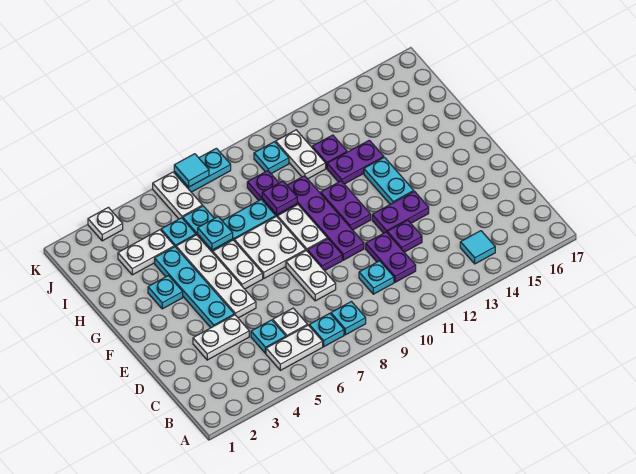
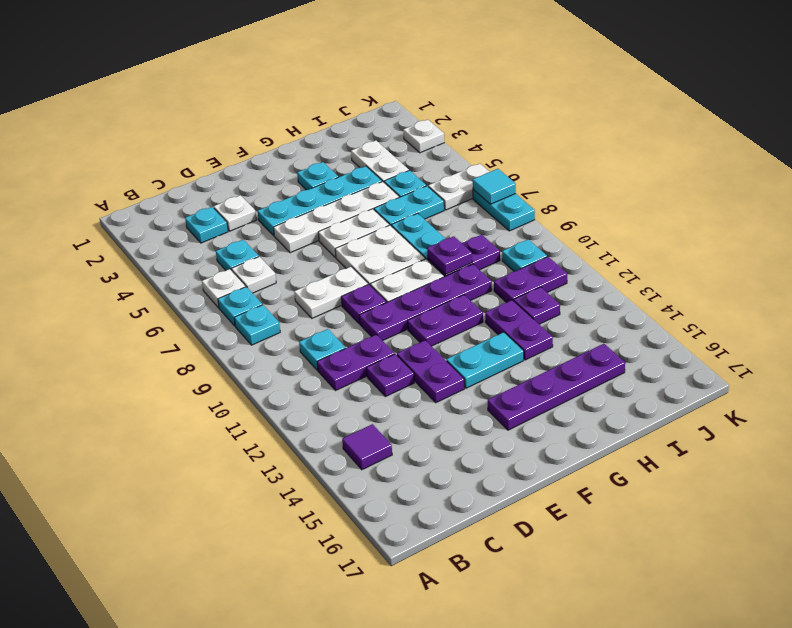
white plate B5:B6 level 1 -> white plate B6 level 1
cyan tile B14 level 1 -> purple tile B14 level 1
white plate D3:D4 level 1 -> white plate D3 level 1
none -> purple plate F15:I15 level 1
cyan plate H6 level 2 -> cyan plate C3 level 1
white plate I11:J11 level 1 -> purple plate I11:J11 level 1

